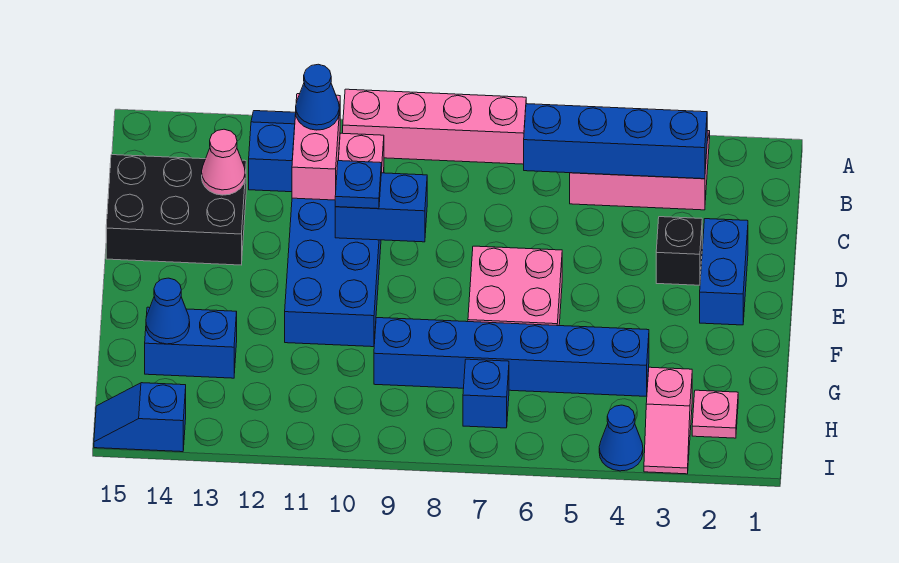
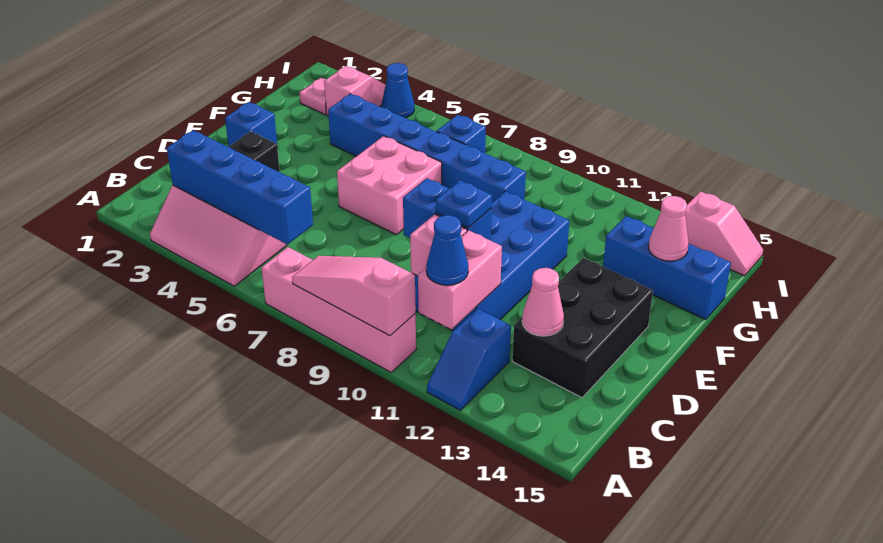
none -> pink slope A8:A10 level 2 top 10
black brick C13:D15 level 1 -> black brick C13:E14 level 1
blue brick D2:E2 level 1 -> blue brick E2 level 1
blue brick G13:G14 level 1 -> blue brick G13:G15 level 1
blue cone G14 level 2 -> pink cone G14 level 2
blue slope I14:I15 level 1 top 14 -> pink slope I14:I15 level 1 top 14

